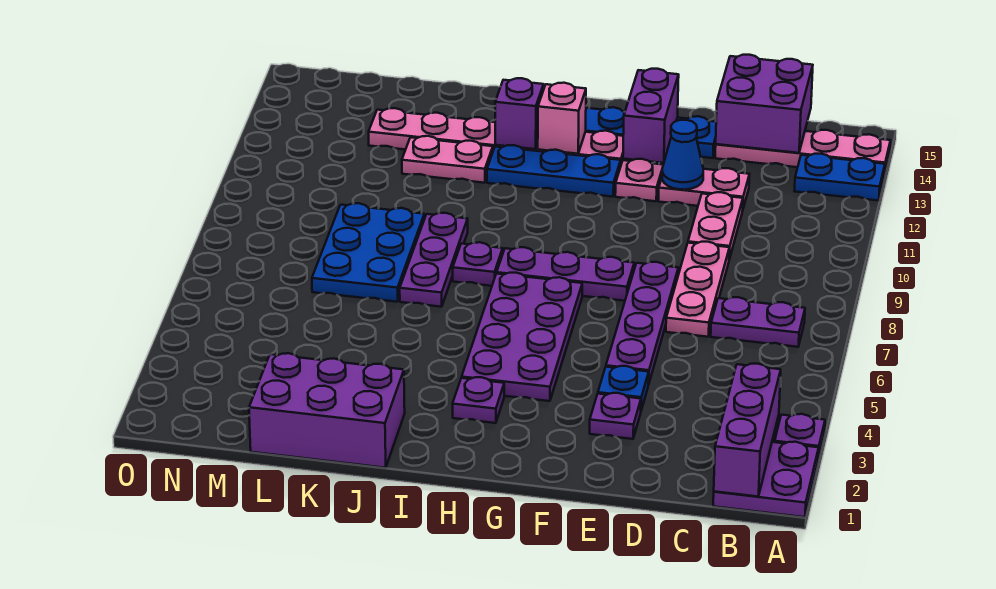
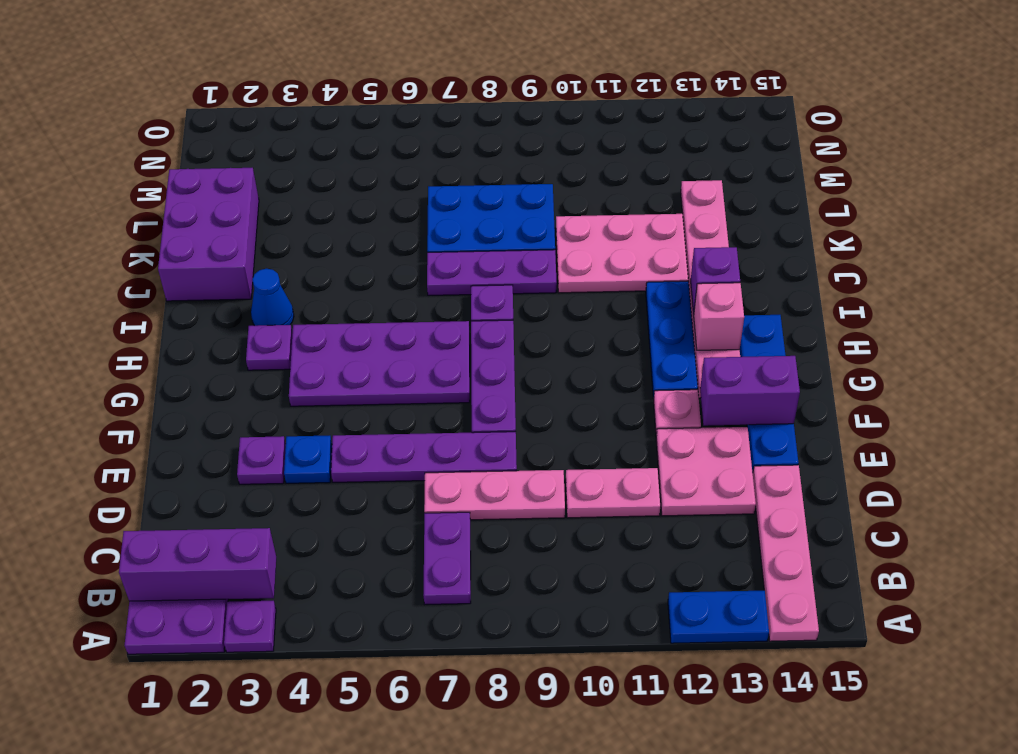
blue plate A13:B13 level 1 -> blue plate A12:A13 level 1
purple brick C14:D15 level 2 -> none
pink plate D12:E12 level 1 -> pink plate D12:E13 level 1
blue cone E12 level 2 -> blue cone I3 level 1
pink plate J12:K12 level 1 -> pink plate J10:K12 level 1

